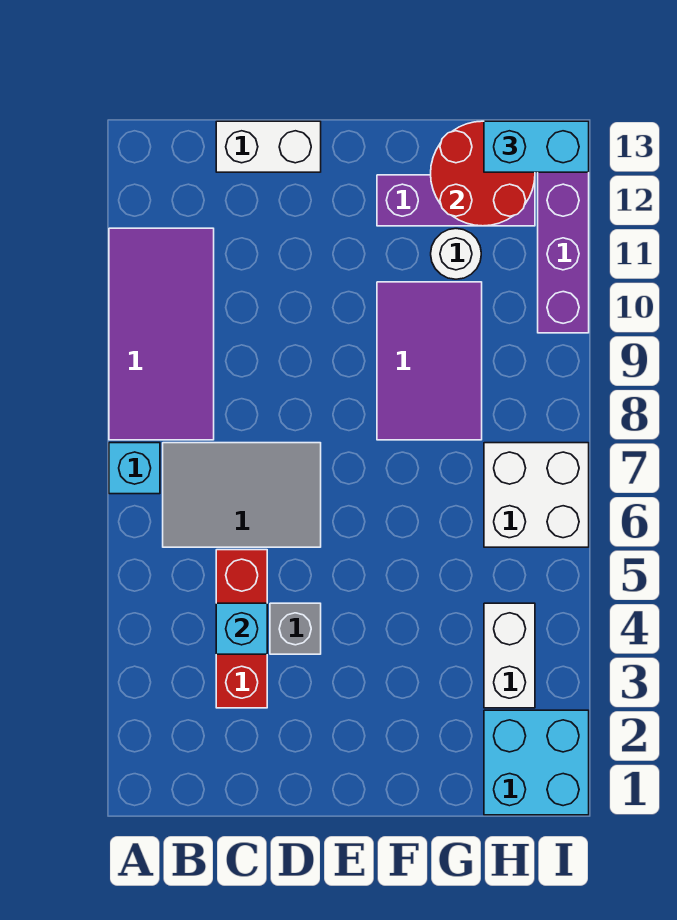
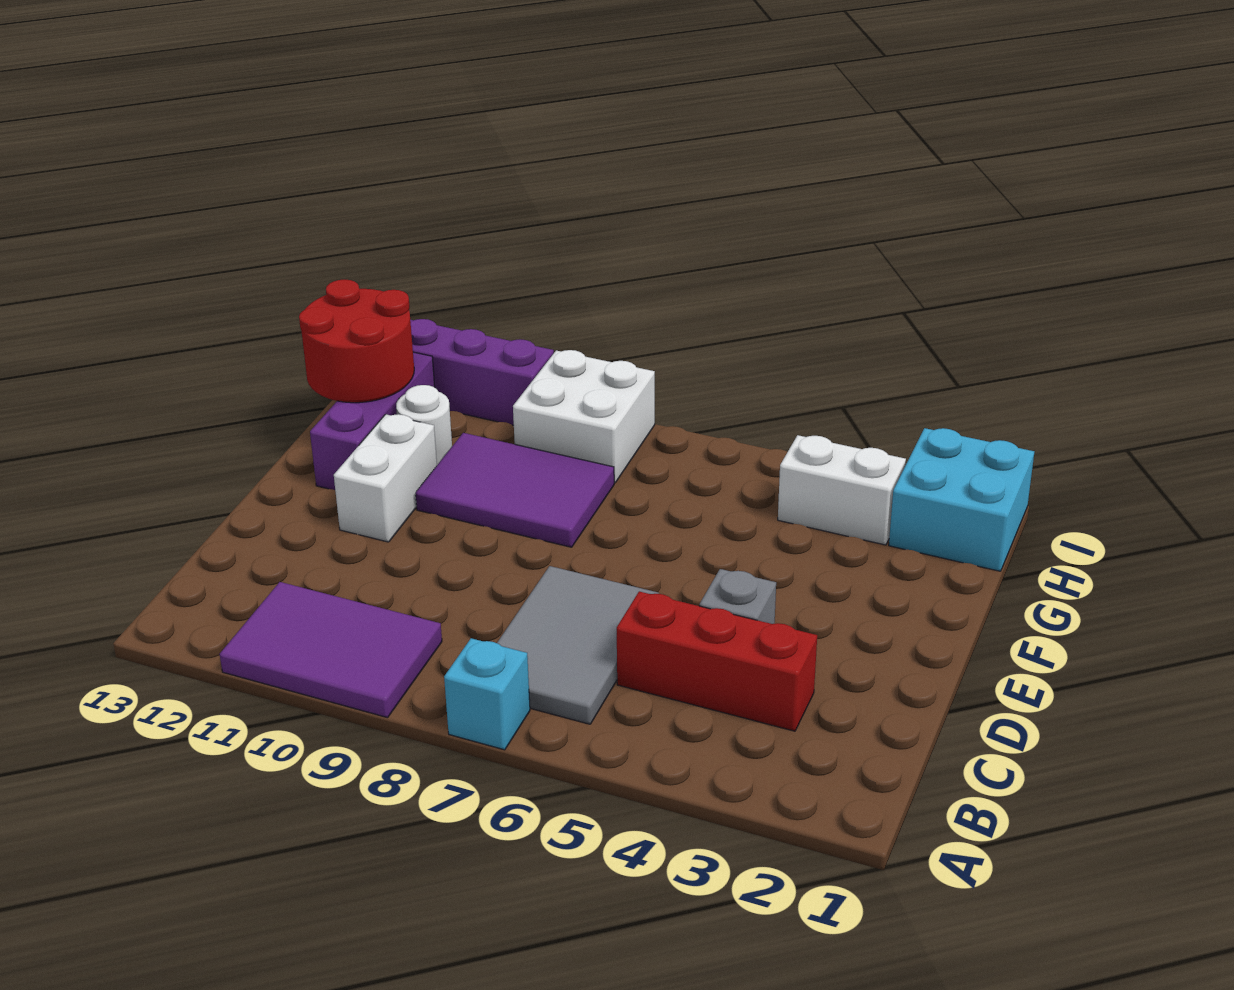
purple tile A8:B11 level 1 -> purple tile A9:B11 level 1
cyan brick C4 level 2 -> none
white brick C13:D13 level 1 -> white brick E11:F11 level 1
white brick H6:I7 level 1 -> white brick H8:I9 level 1
cyan brick H13:I13 level 3 -> none

